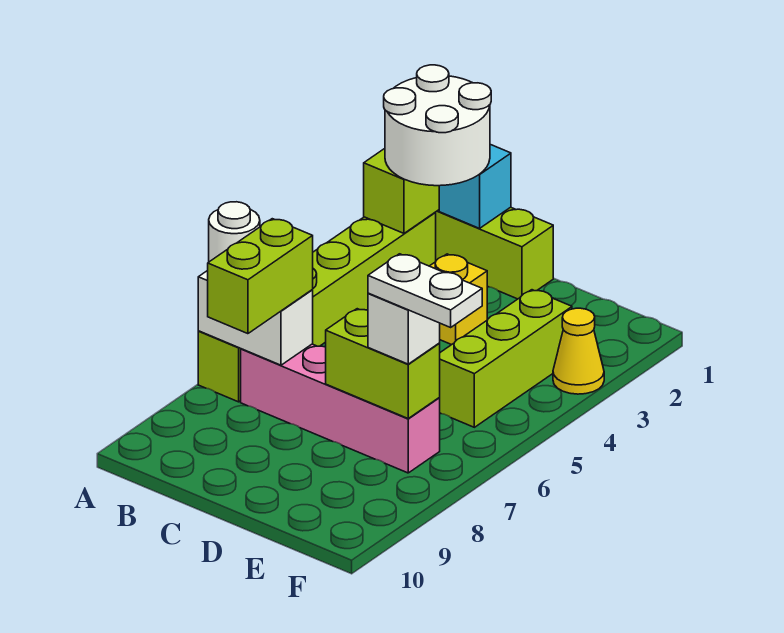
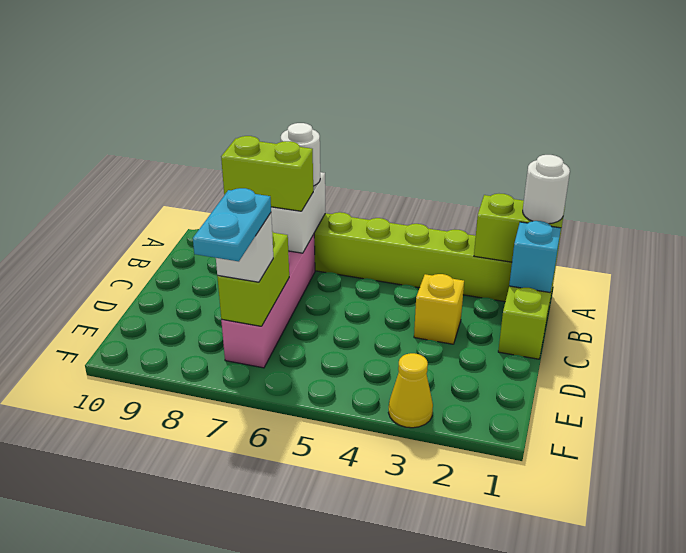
white round brick A1:B2 level 3 -> white round brick A1 level 3
lime brick E3:E5 level 1 -> none
white plate E7:F7 level 4 -> cyan plate E7:F7 level 4

